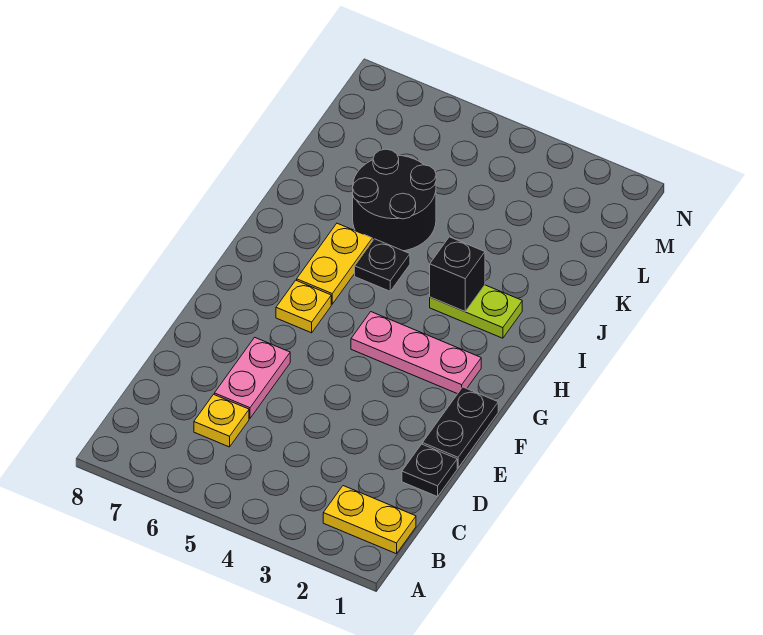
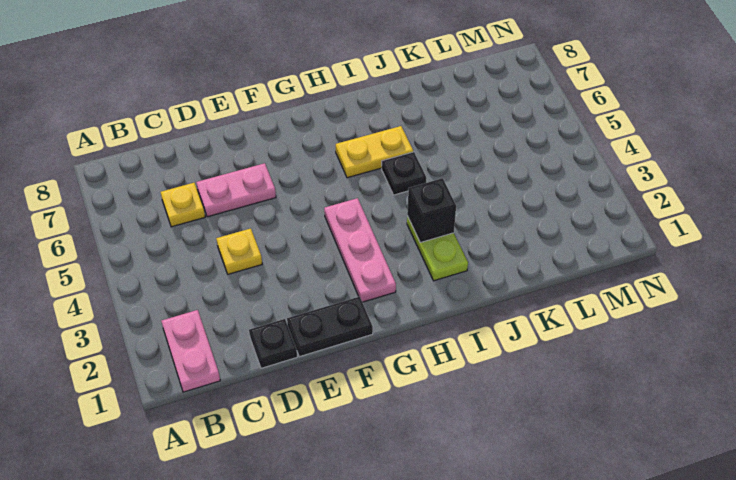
yellow plate B1:B2 level 1 -> pink plate B1:B2 level 1
yellow plate G6 level 1 -> yellow plate D4 level 1
black round brick J5:K6 level 1 -> none

